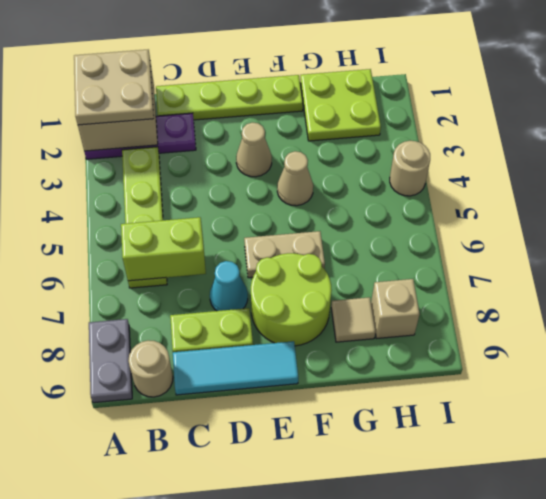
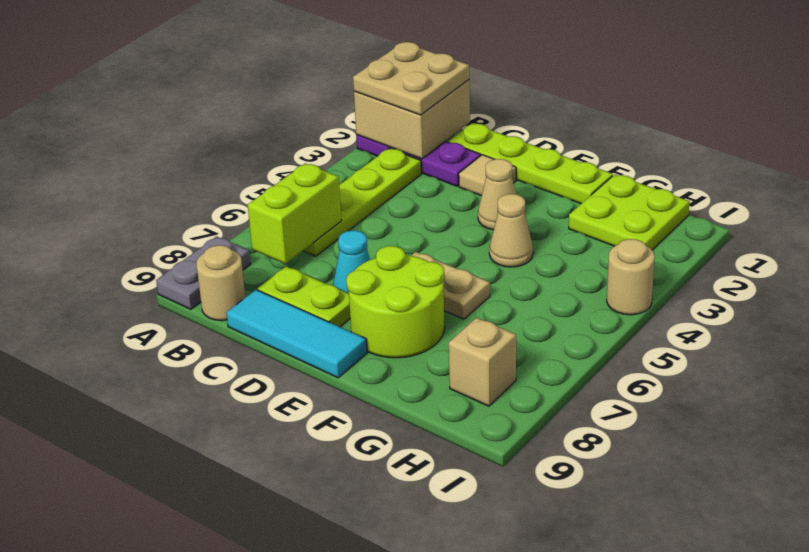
lime brick B6:C6 level 2 -> lime brick B6:B7 level 2
tan tile G8 level 1 -> tan tile D2 level 1

